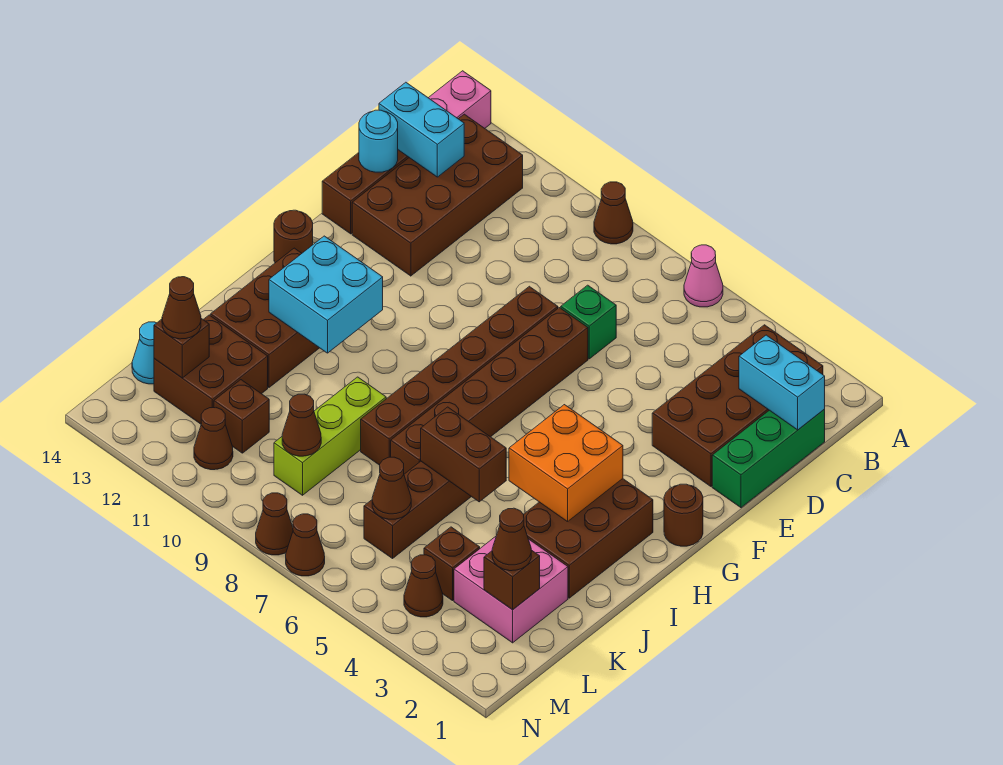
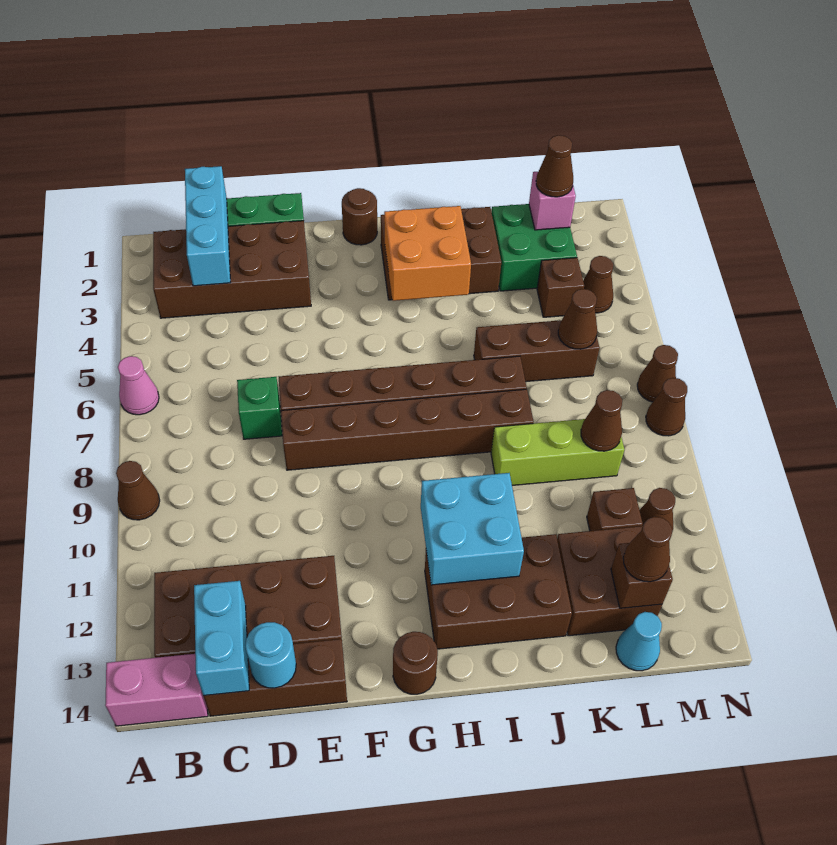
cyan brick C1:C2 level 2 -> cyan brick C1:C3 level 2
brown brick J5:J6 level 2 -> none
pink brick K2:L3 level 1 -> green brick K2:L3 level 1
brown brick L2 level 2 -> pink brick L2 level 2

